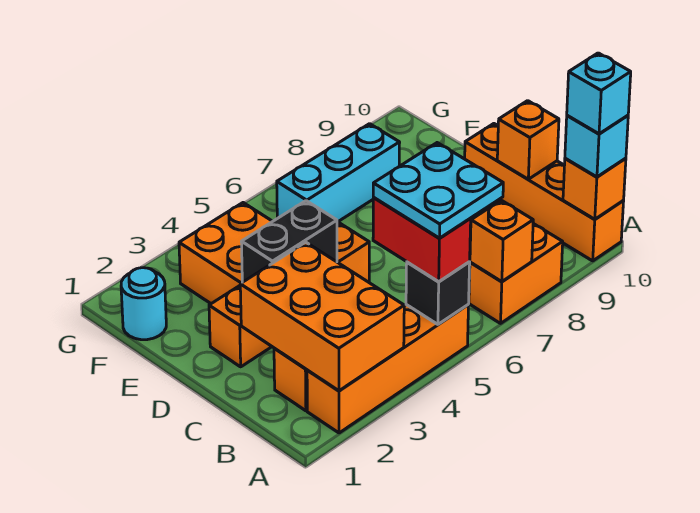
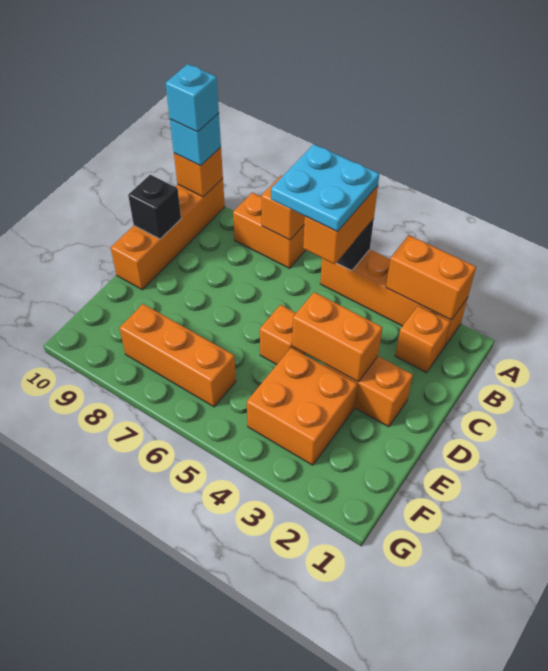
orange brick A2:C3 level 2 -> orange brick A2:A3 level 2
red brick A5:B5 level 3 -> orange brick A5:B5 level 3
orange brick C10 level 2 -> black brick C10 level 2
black brick D3:D4 level 2 -> orange brick D3:D4 level 2
cyan round brick F1 level 1 -> none
cyan brick F6:F8 level 1 -> orange brick F6:F8 level 1

